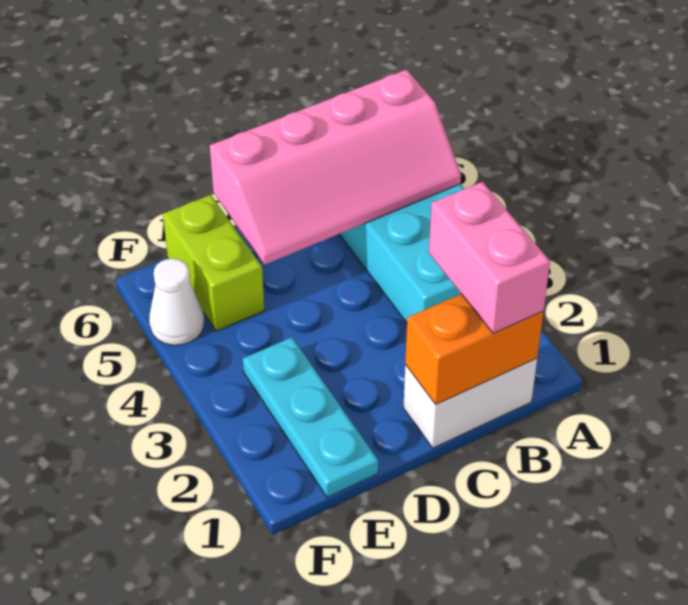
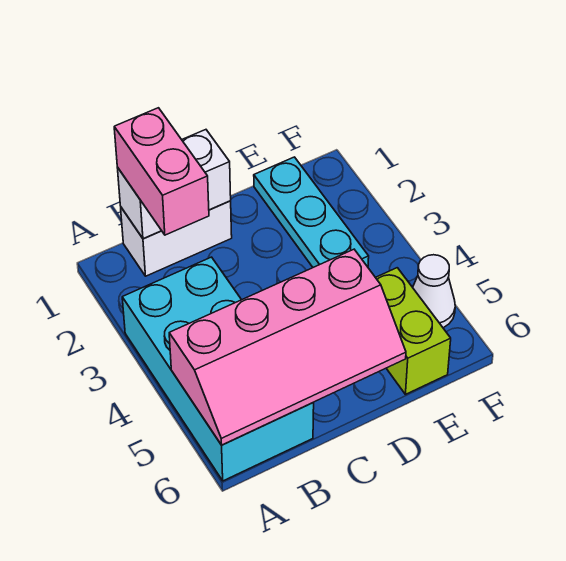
pink slope A5:D6 level 2 top 6 -> pink slope A5:D6 level 2 top 5
orange brick B1:C1 level 2 -> white brick B1:C1 level 2

